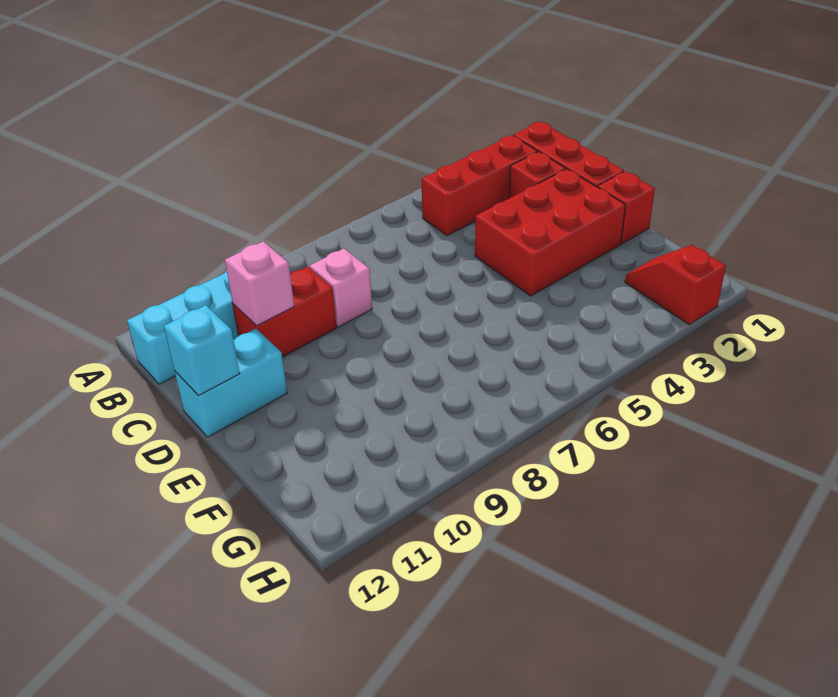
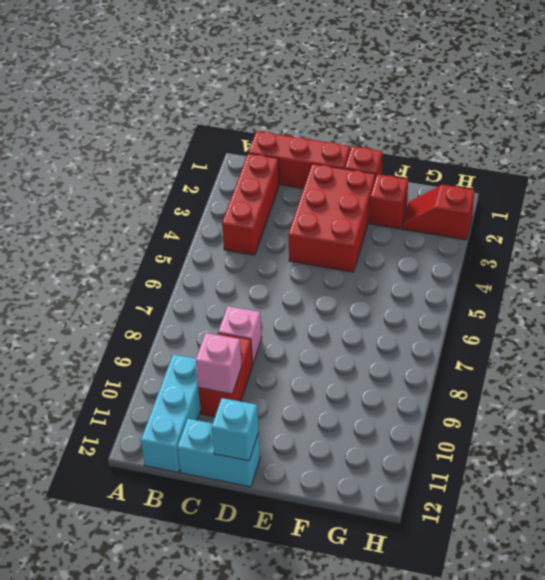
red brick C2 level 1 -> red brick F2 level 1
cyan brick D11:D12 level 1 -> cyan brick C12:D12 level 1

